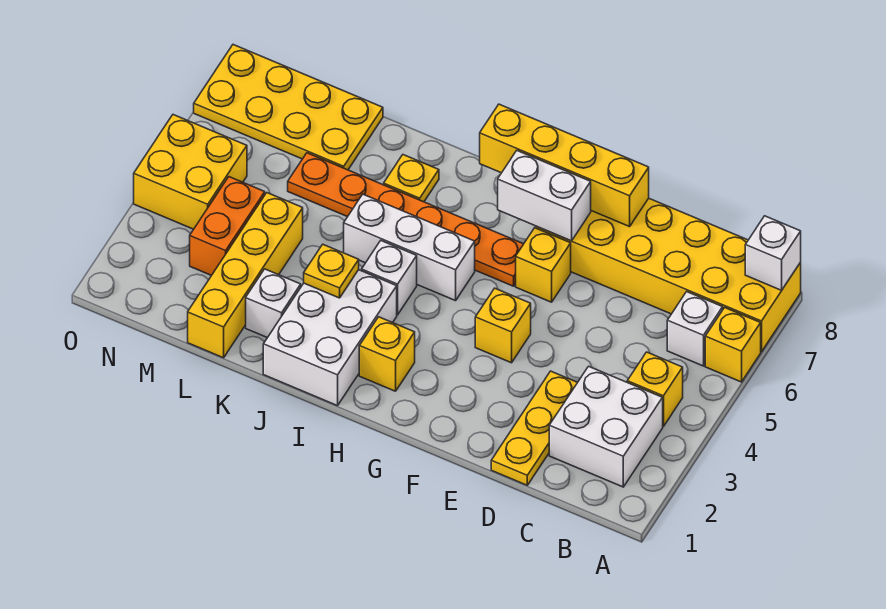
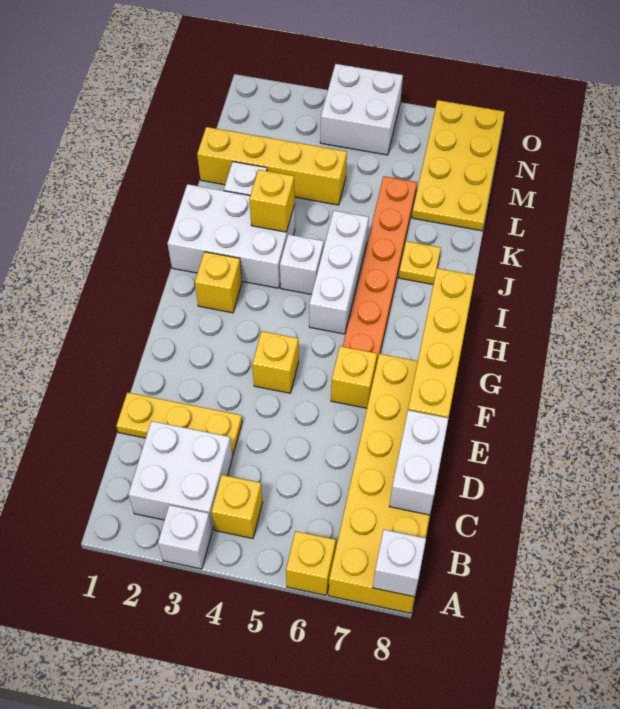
white brick B6 level 1 -> white brick A3 level 1
white brick F7:G7 level 2 -> white brick C8:D8 level 2
yellow plate J3 level 2 -> yellow brick J3 level 2
orange brick M3:M4 level 1 -> none
yellow brick N4:O5 level 1 -> white brick N4:O5 level 1

